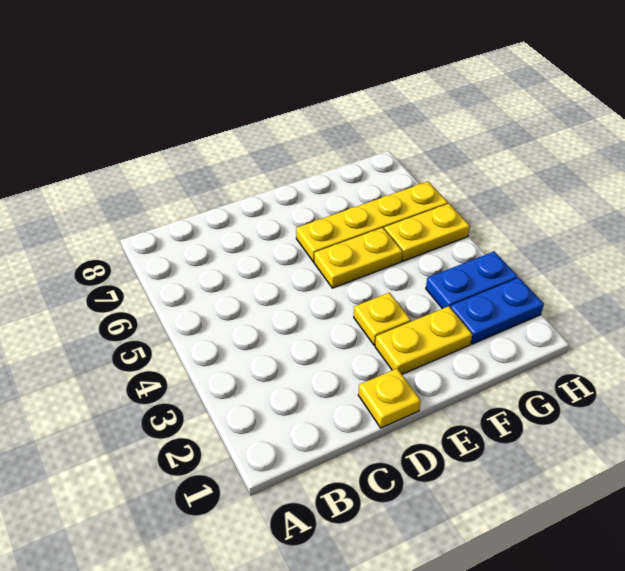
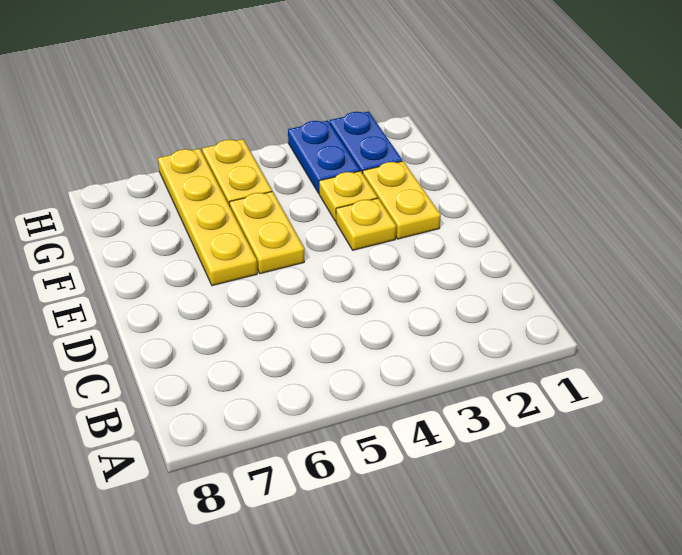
yellow plate D1 level 1 -> yellow plate F3 level 1

